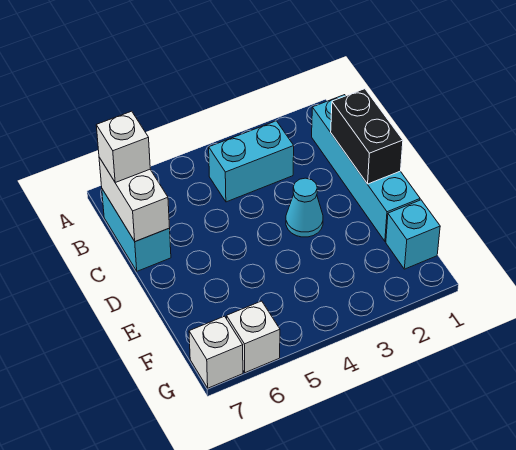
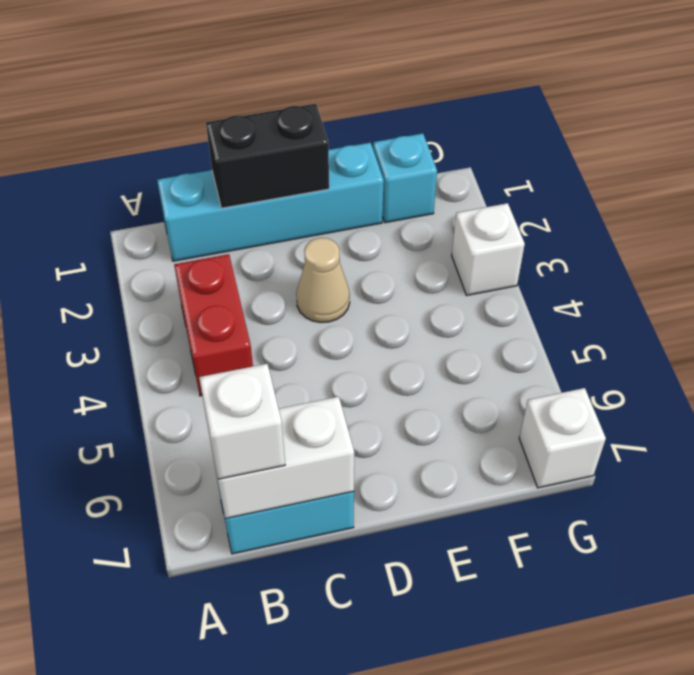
cyan brick B3:B4 level 1 -> red brick B3:B4 level 1
cyan cone D3 level 1 -> tan cone D3 level 1
white brick G6 level 1 -> white brick G3 level 1

